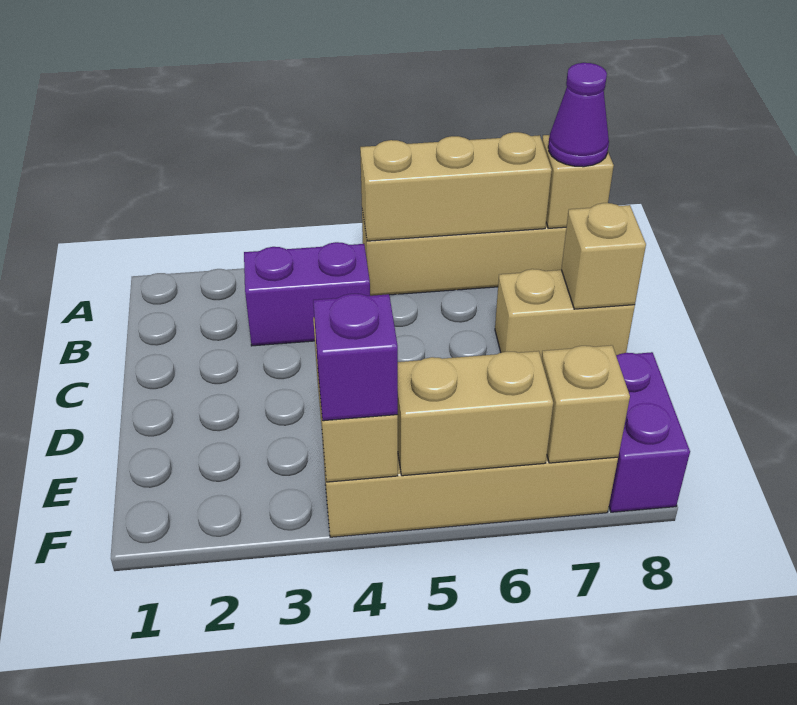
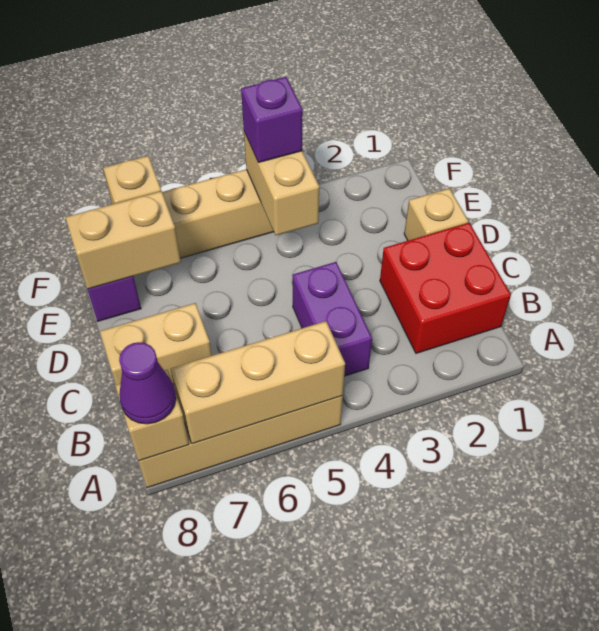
none -> red brick B1:C2 level 1
purple brick B3:B4 level 1 -> purple brick B4:C4 level 1
tan brick C8 level 2 -> tan brick D1 level 1
tan brick F5:F6 level 2 -> tan brick E7:E8 level 2

